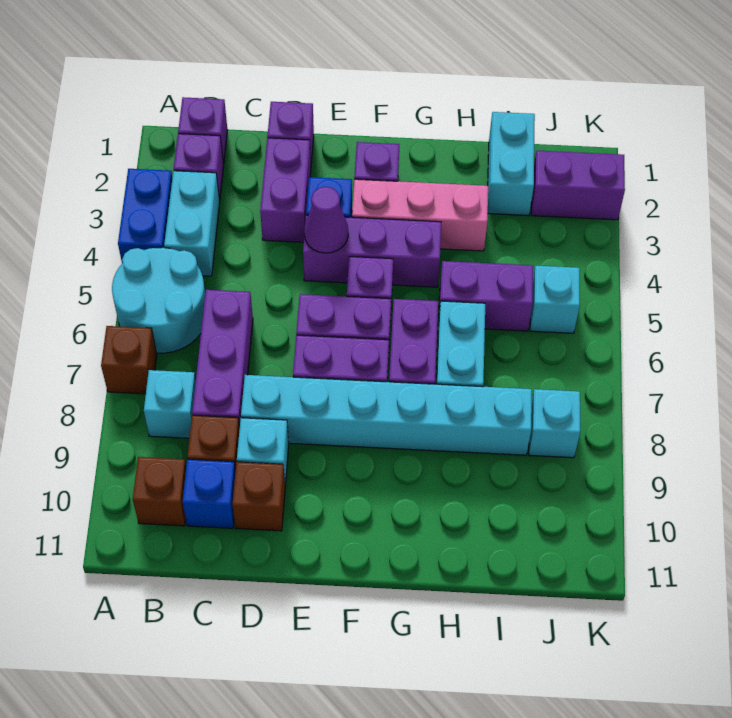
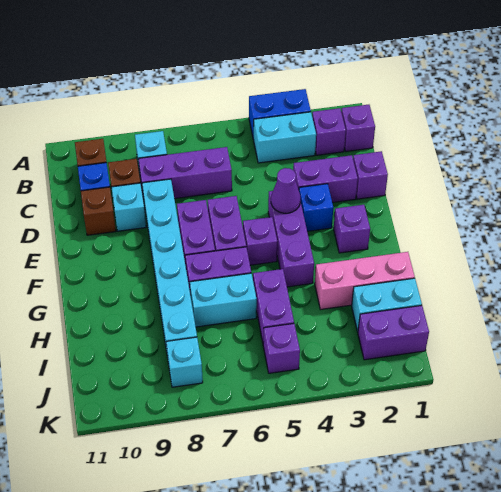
cyan round brick A5:B6 level 1 -> none
brown brick A7 level 1 -> none
pink brick F3:H3 level 1 -> pink brick H1:H3 level 1
purple brick J2:K2 level 1 -> purple brick J1:J2 level 1
cyan brick J5 level 1 -> purple brick J5 level 1

